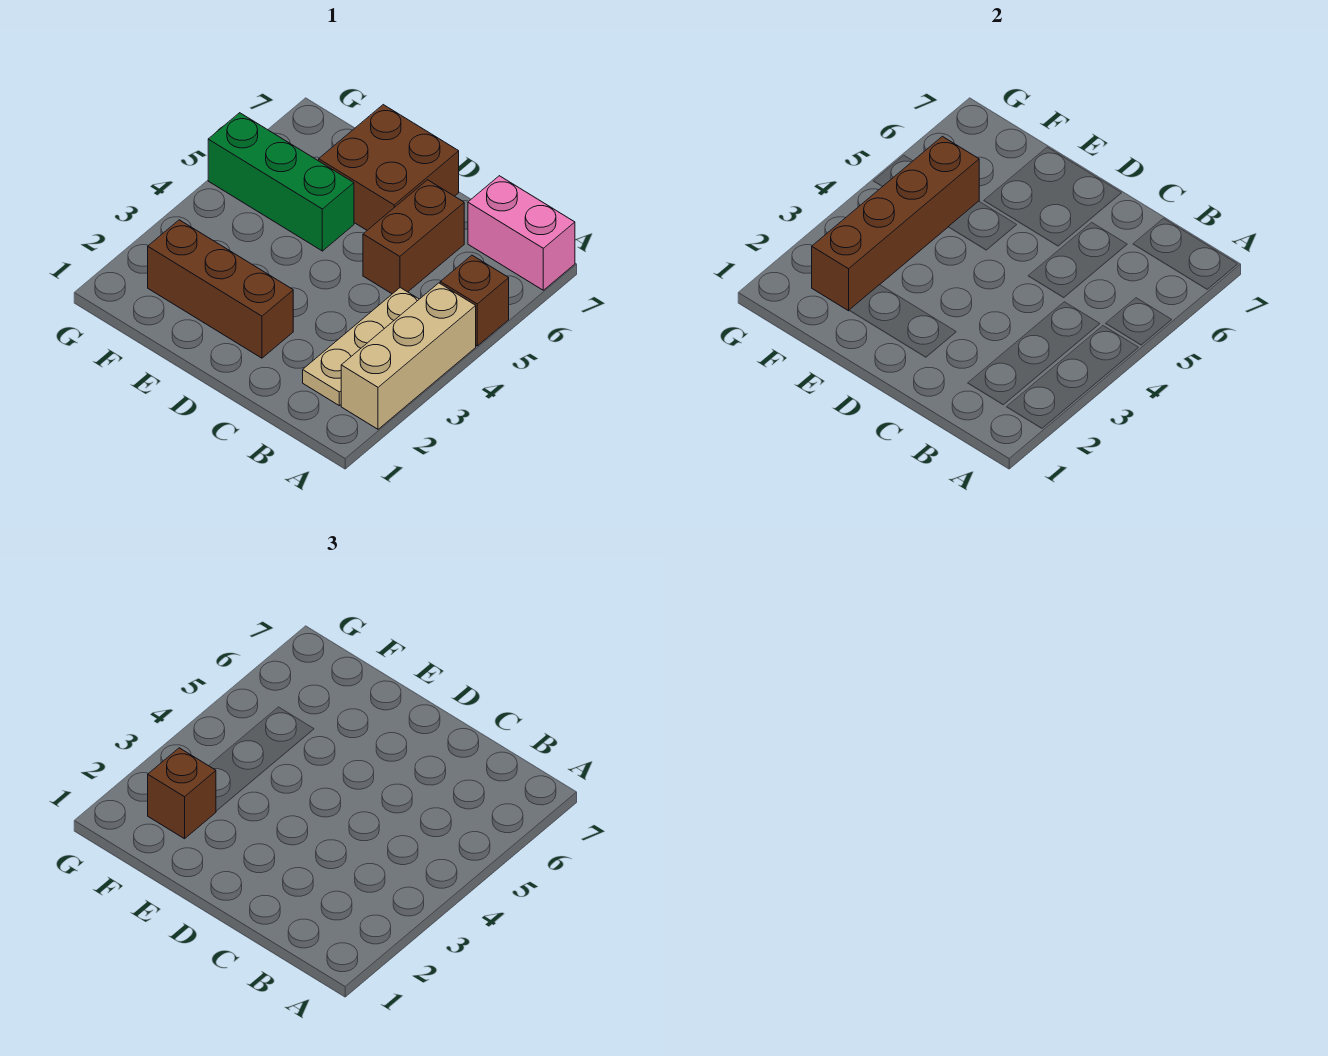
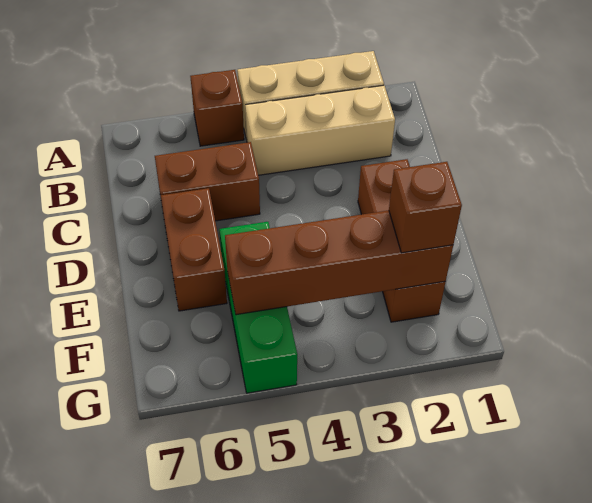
pink brick A7:B7 level 1 -> none
tan plate B2:B4 level 1 -> tan brick B2:B4 level 1
brown brick D6:E7 level 1 -> brown brick D6:E6 level 1

